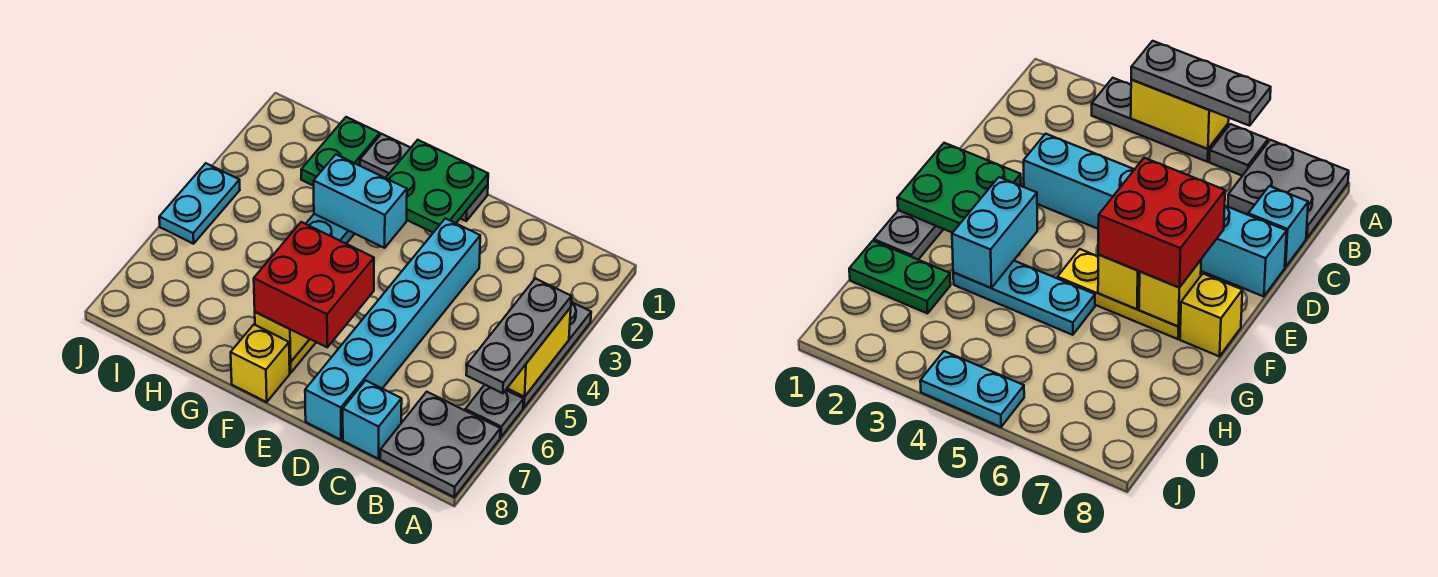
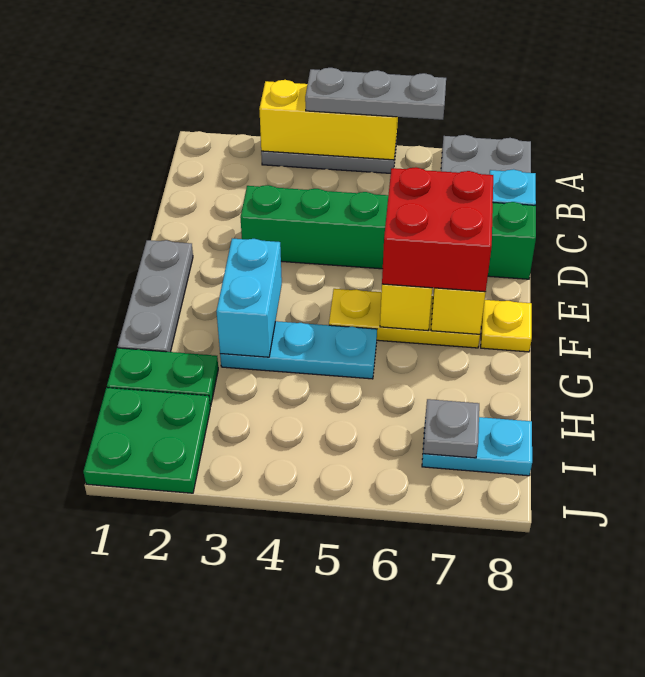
yellow brick A4:A5 level 2 -> yellow brick A3:A5 level 2
grey plate A6 level 1 -> grey plate I7 level 2
cyan brick D3:D8 level 1 -> green brick D3:D8 level 1
green plate E1:F2 level 2 -> green plate I1:J2 level 1
yellow brick F8 level 1 -> yellow plate F8 level 1
cyan plate J4:J5 level 1 -> cyan plate I7:I8 level 1

